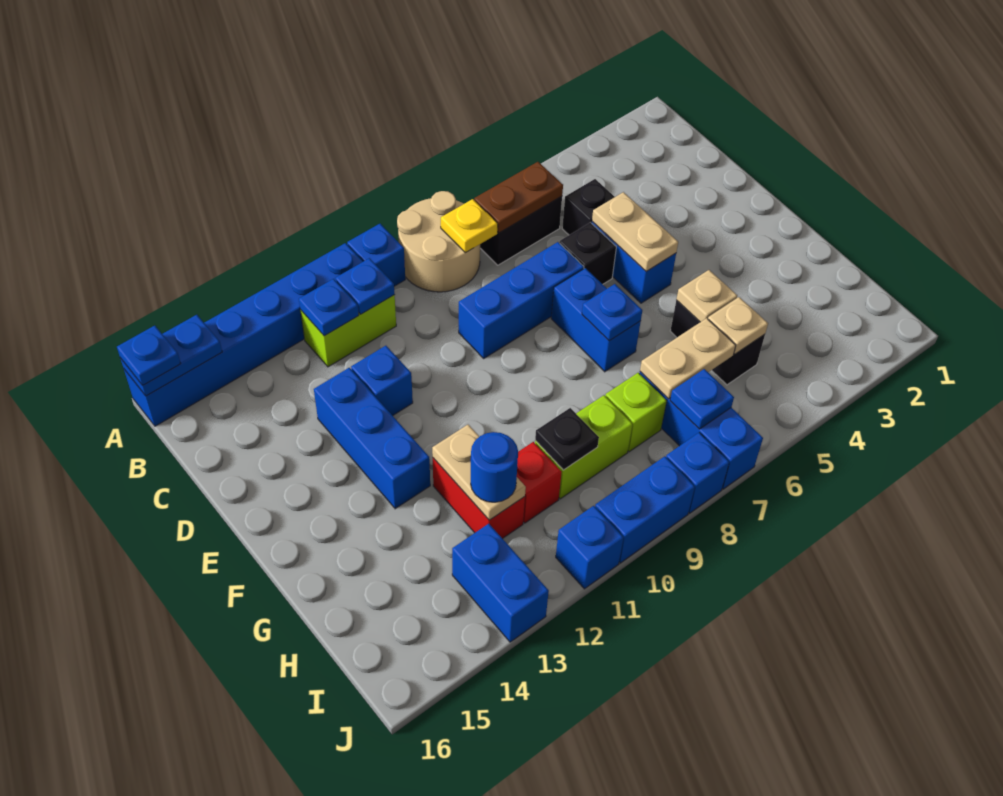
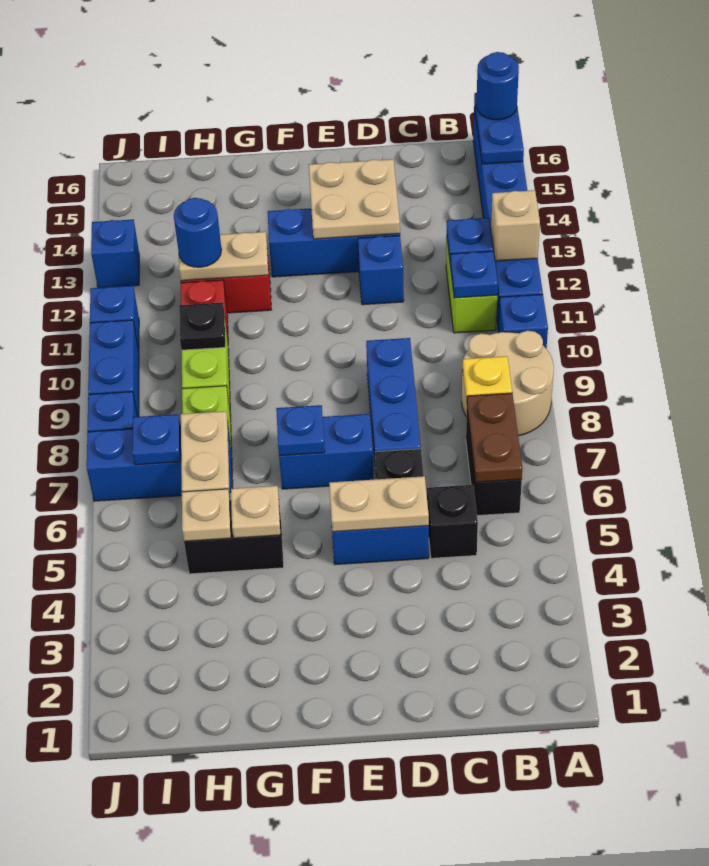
none -> tan brick A12 level 2
blue plate A16 level 3 -> blue round brick A16 level 3
none -> tan plate D13:E14 level 2
blue brick I13:J13 level 1 -> blue brick J13 level 1

